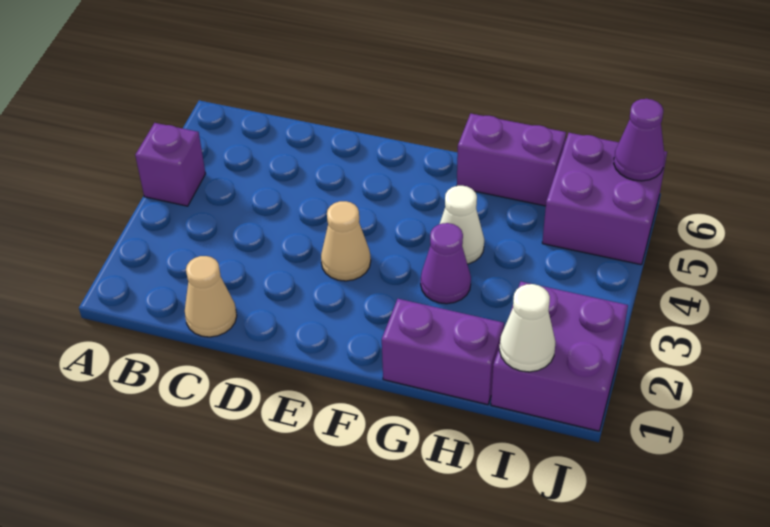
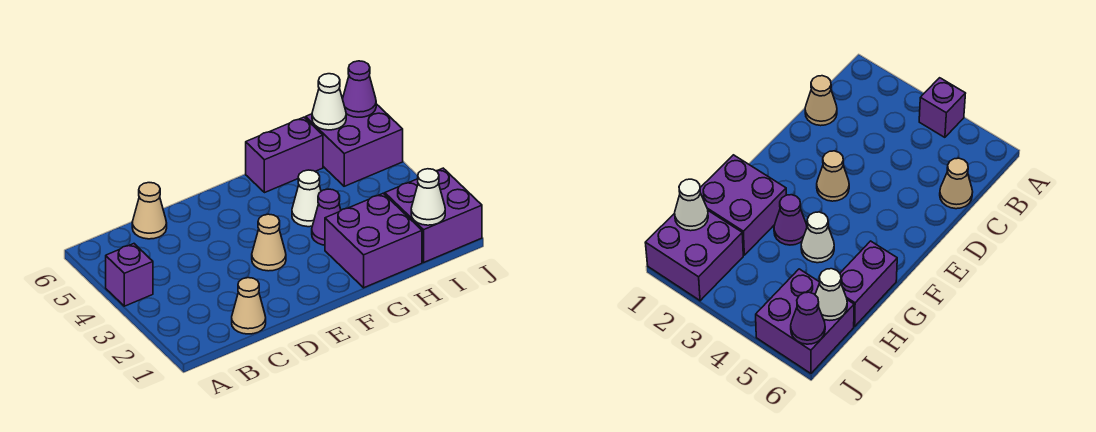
none -> tan cone C6 level 1
purple brick G1:H1 level 1 -> purple brick G1:H2 level 1
none -> white cone I6 level 2

